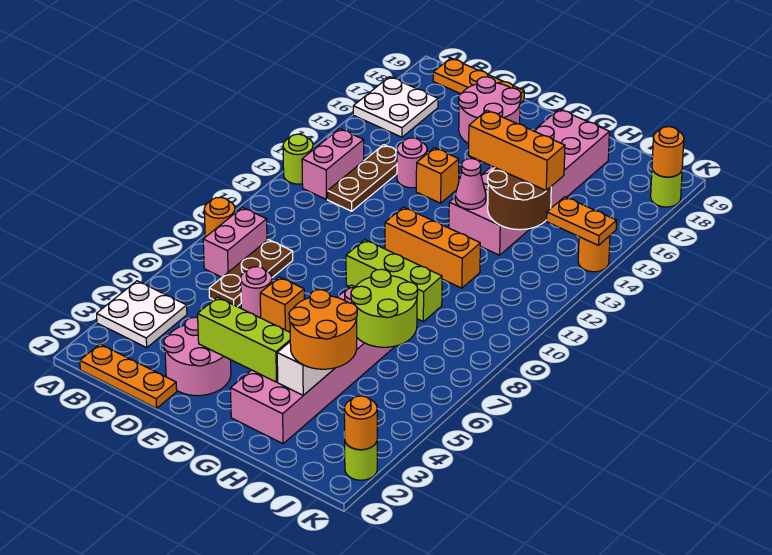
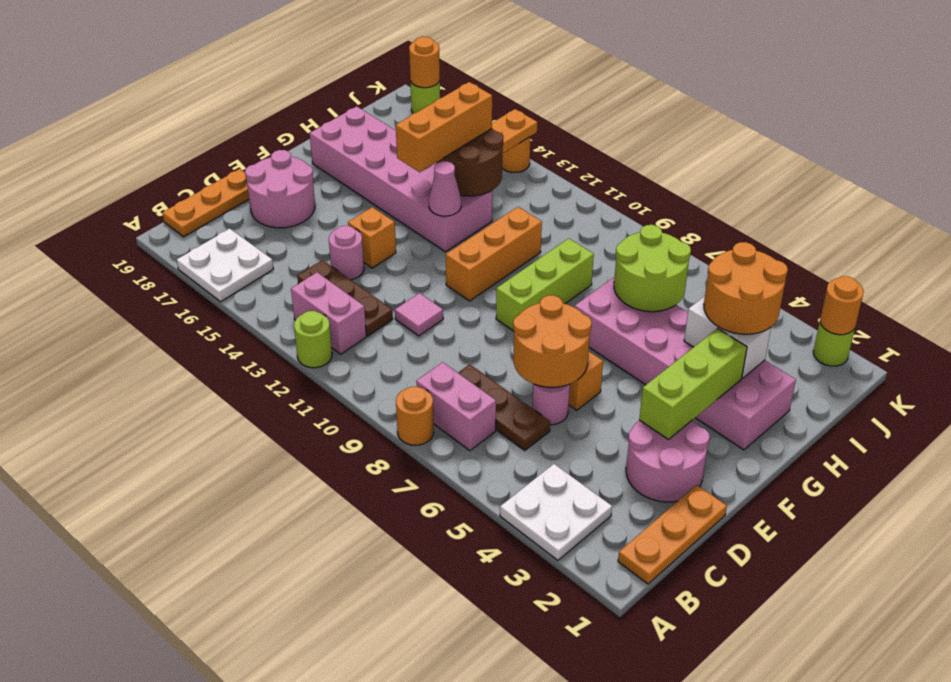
none -> orange round brick D6:E7 level 2
none -> pink tile D11 level 1

